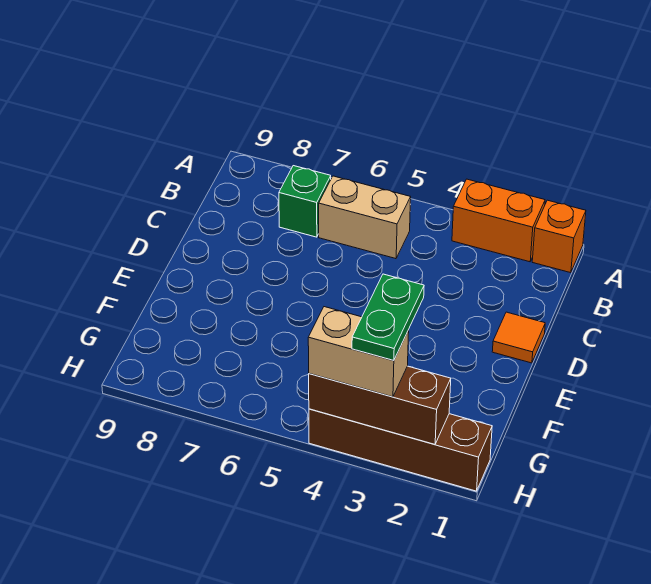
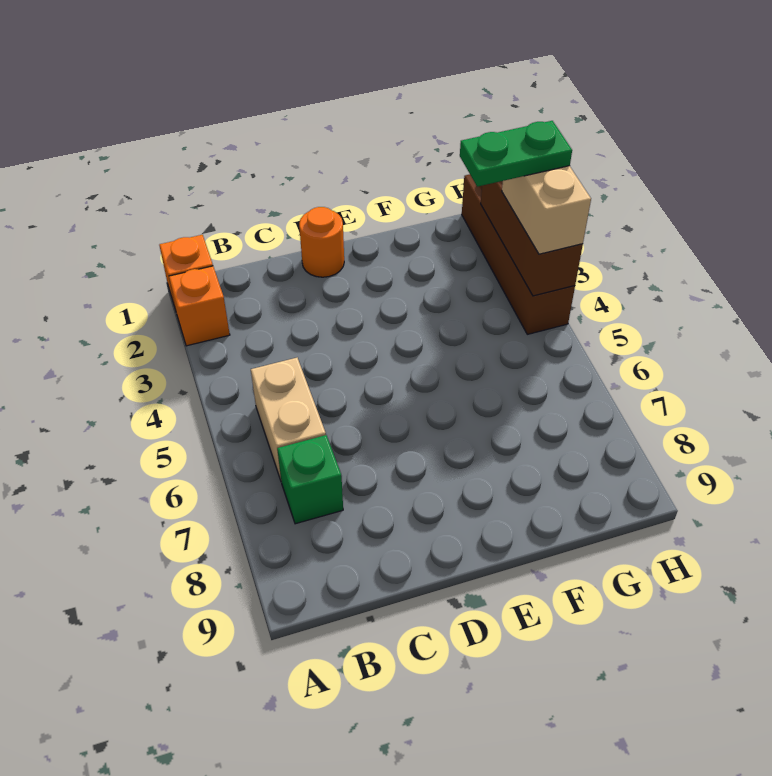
orange brick A2:A3 level 1 -> orange brick A2 level 1
orange tile D1 level 1 -> orange round brick D1 level 1

